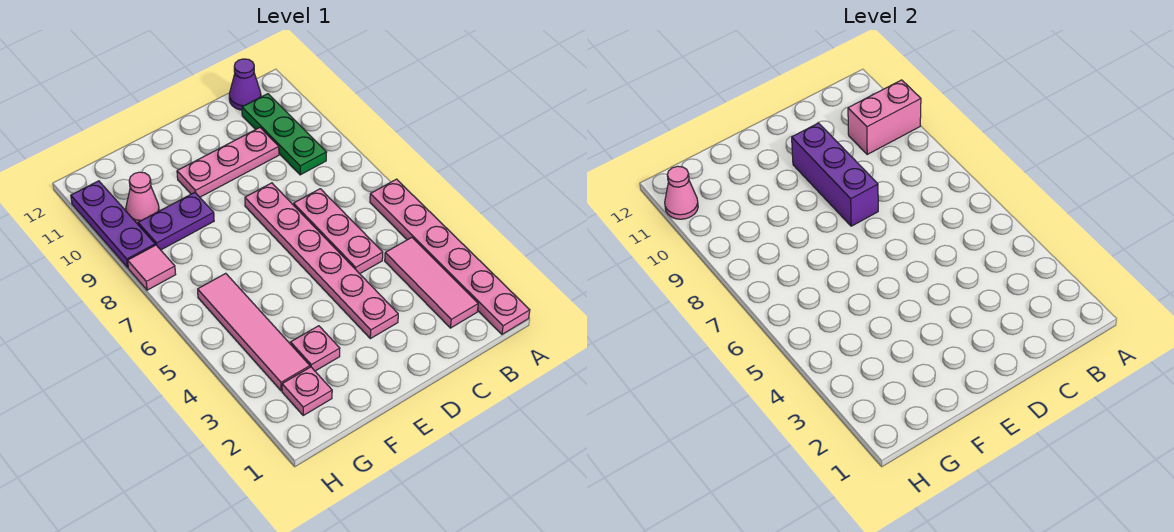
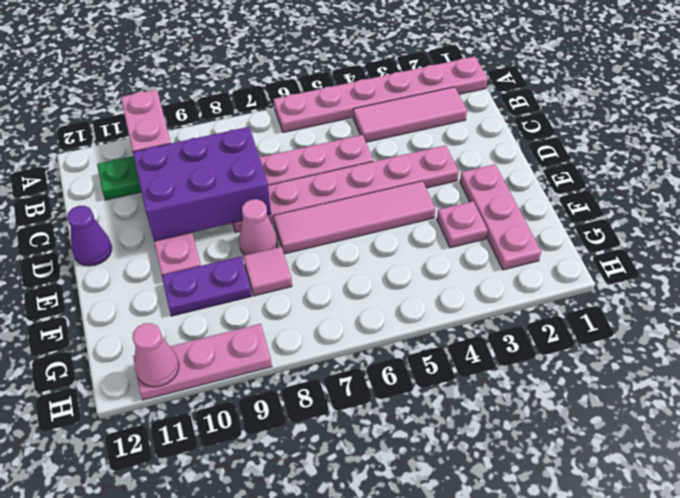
purple cone B12 level 1 -> purple cone D12 level 1
purple brick D8:D10 level 2 -> purple brick C8:D10 level 2
purple plate F9:G9 level 1 -> purple plate F9:F10 level 1
pink plate G2 level 1 -> pink plate E2:G2 level 1
pink tile G3:G6 level 1 -> pink tile E4:E7 level 1
pink cone G10 level 1 -> pink cone E8 level 1
pink tile H8 level 1 -> pink tile F8 level 1
purple plate H9:H11 level 1 -> pink plate H9:H11 level 1

